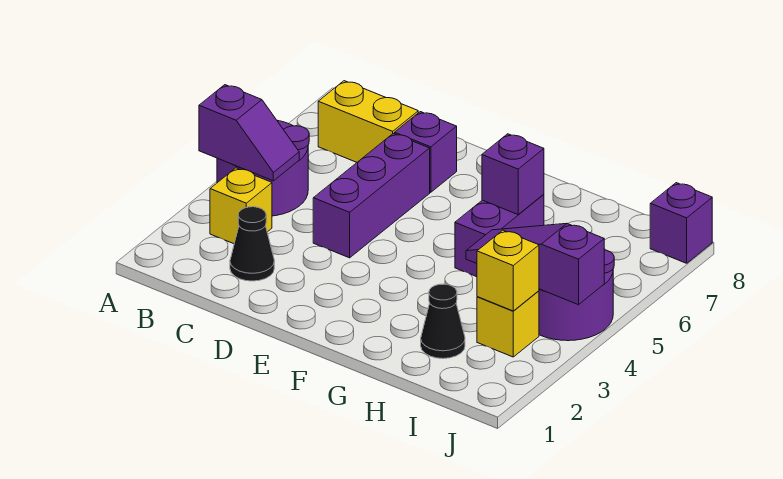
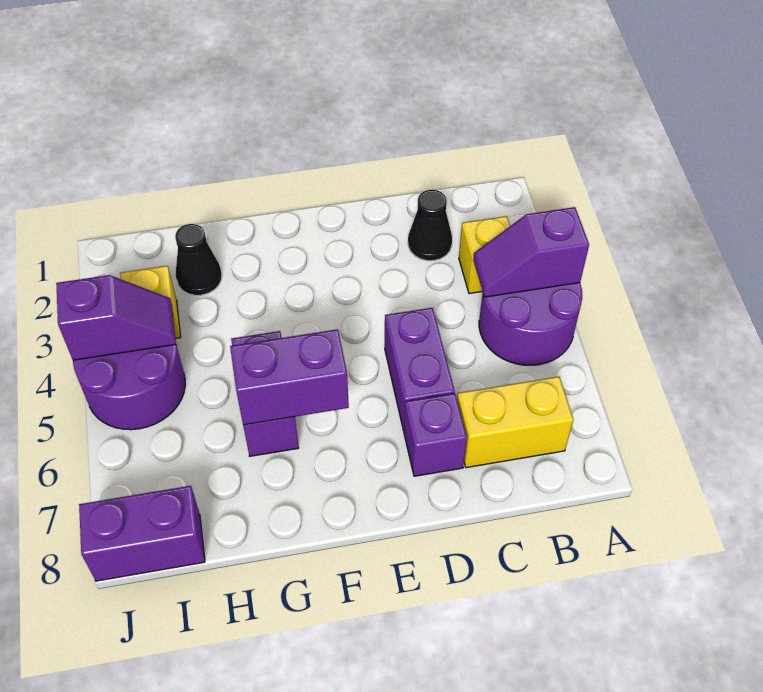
purple brick D4:D6 level 1 -> purple brick D5:D6 level 1
purple brick G6 level 2 -> purple brick F6:G6 level 2
purple slope H4:J4 level 2 top J -> purple slope I4:J4 level 2 top J
yellow brick I3 level 2 -> none
purple brick J8 level 1 -> purple brick I8:J8 level 1

